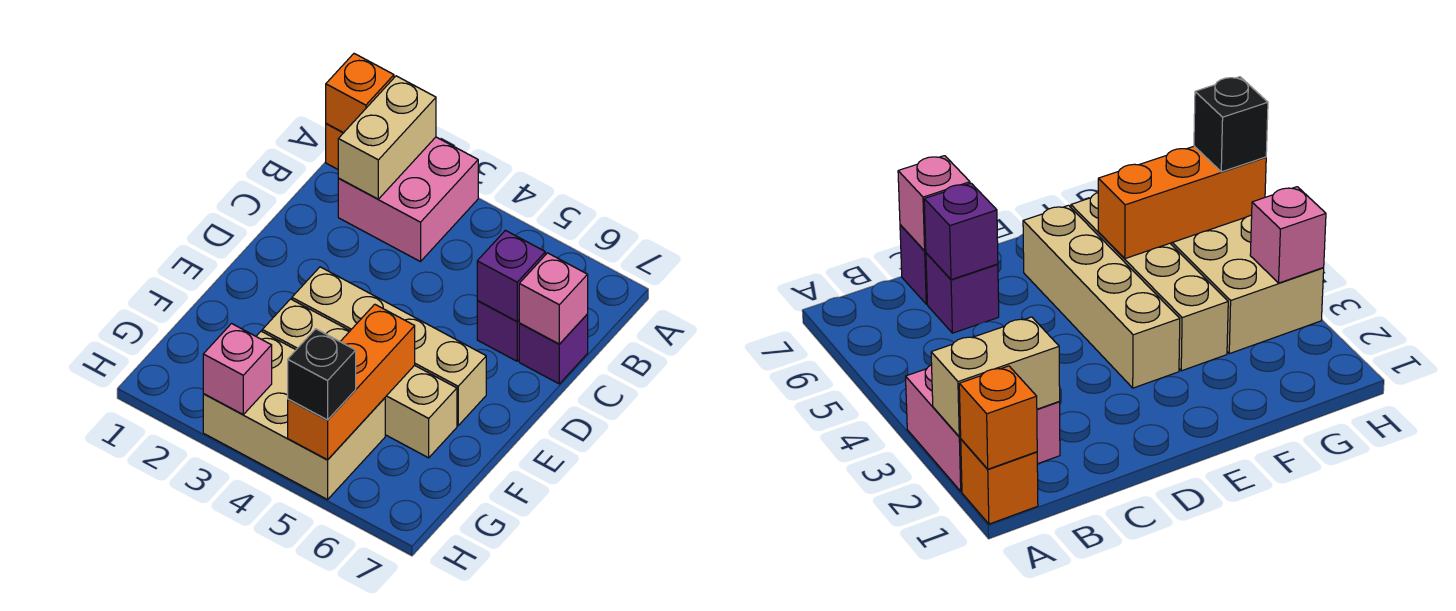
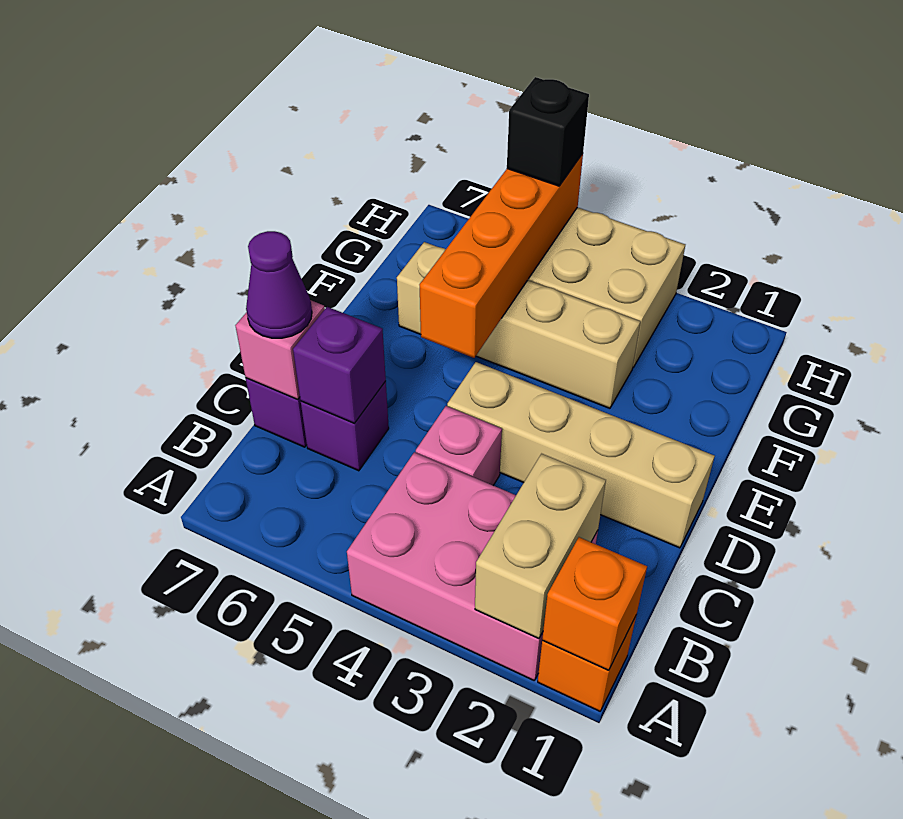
pink brick A2:B3 level 1 -> pink brick A2:B4 level 1
none -> purple cone C7 level 3
tan brick E3:E6 level 1 -> tan brick D1:D4 level 1
orange brick F5:H5 level 2 -> orange brick E5:H5 level 2
pink brick H3 level 2 -> pink brick C4 level 1

